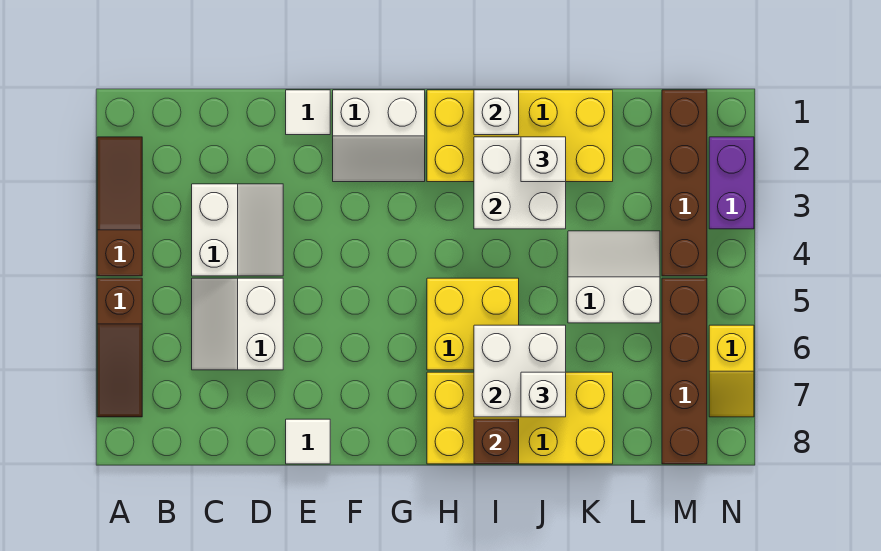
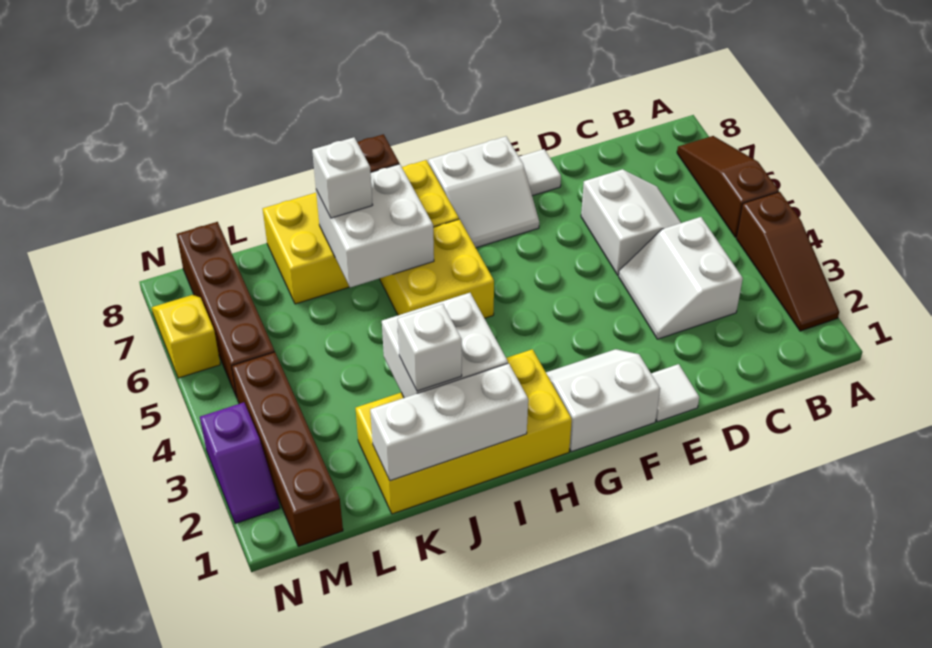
white brick I1 level 2 -> white brick I1:K1 level 2
white slope K4:L5 level 1 top 5 -> white slope F7:G8 level 1 top 8
purple brick N2:N3 level 1 -> purple slope N2:N3 level 1 top 3

